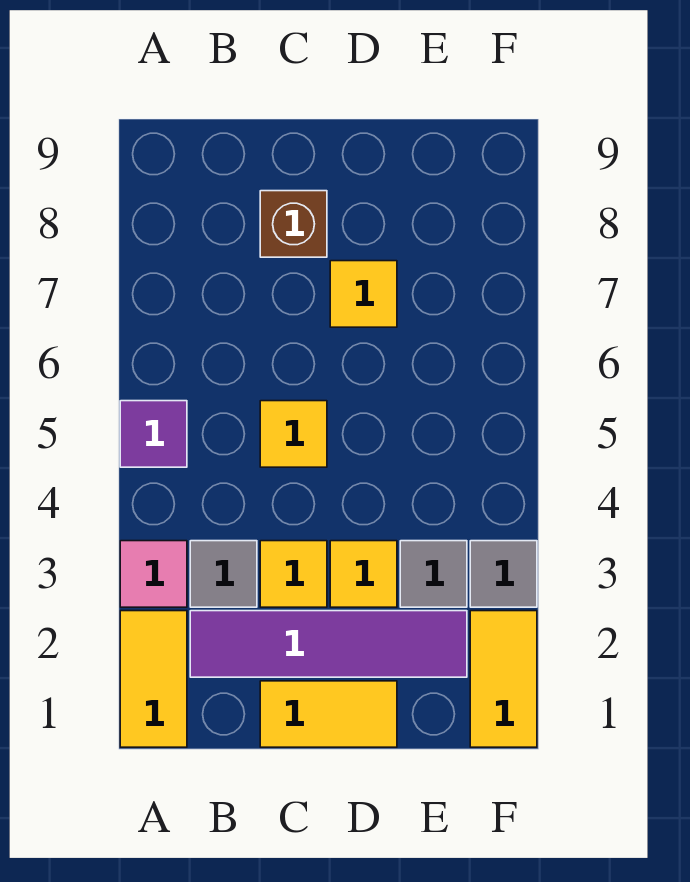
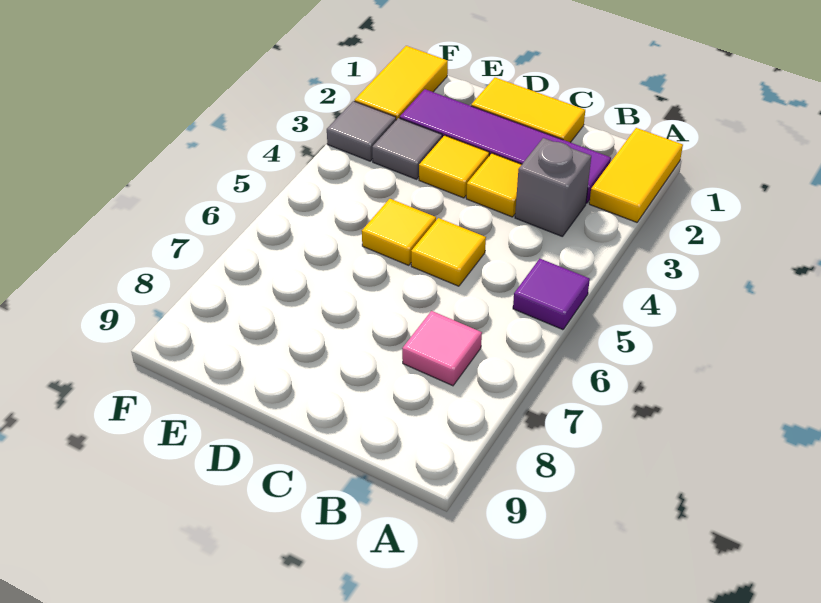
pink tile A3 level 1 -> pink tile B7 level 1
grey tile B3 level 1 -> grey brick B3 level 1
brown brick C8 level 1 -> none
yellow tile D7 level 1 -> yellow tile D5 level 1

